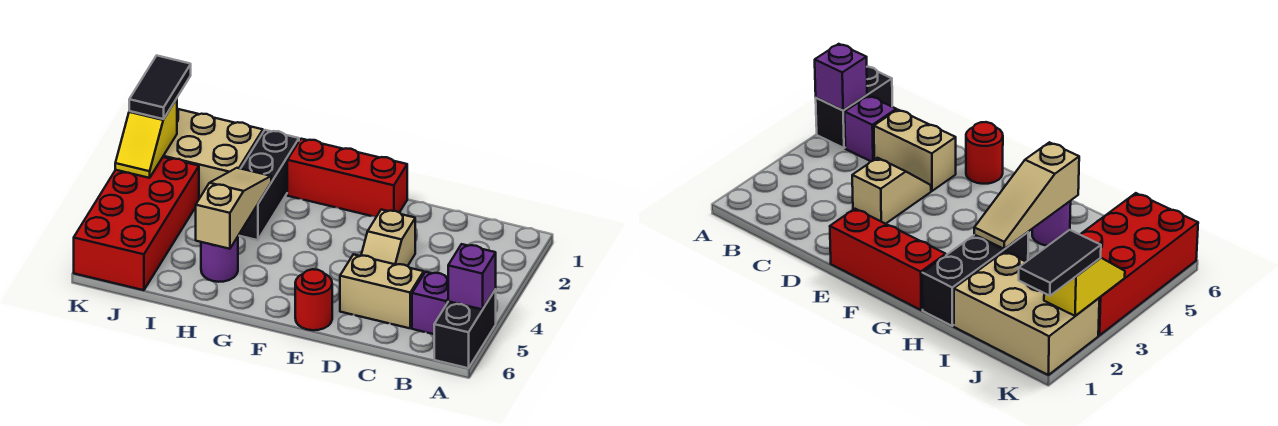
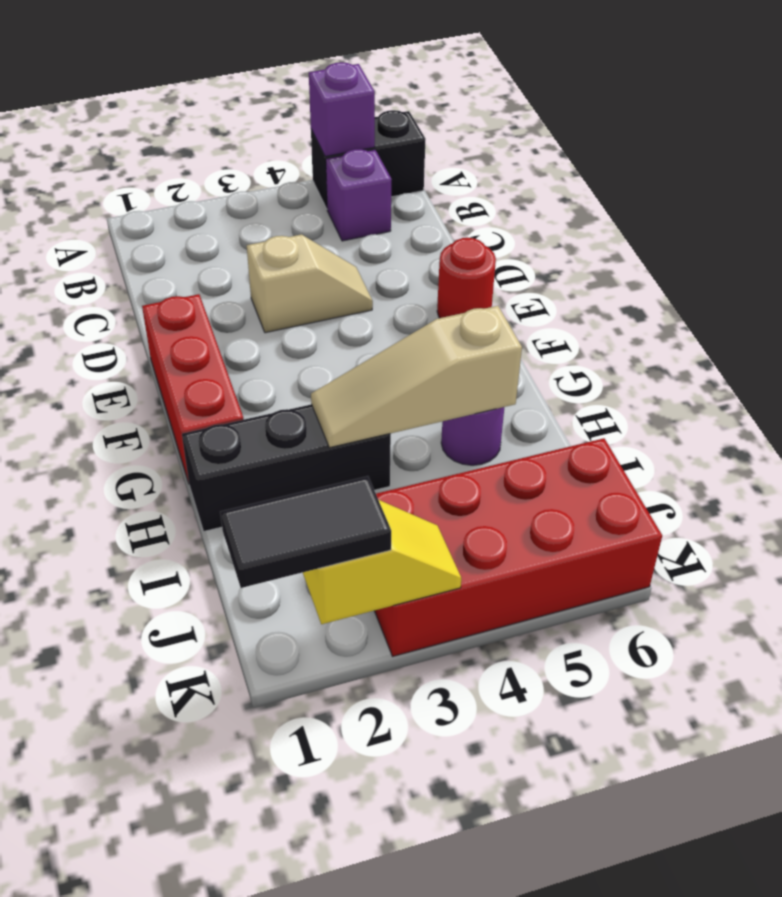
tan brick C5:D5 level 1 -> none
tan brick I1:K2 level 1 -> none

